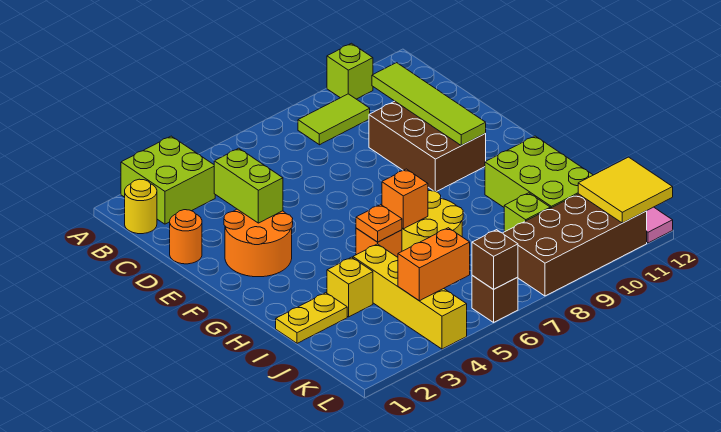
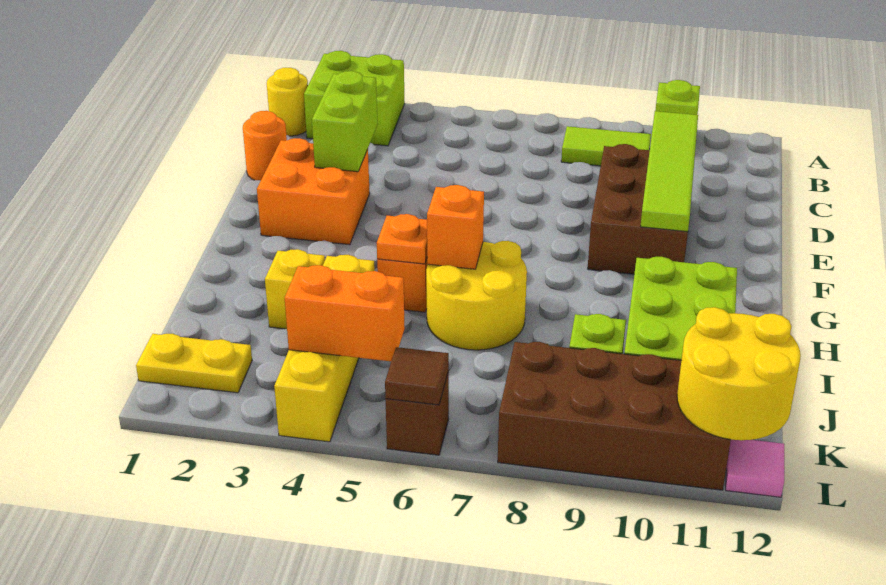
orange round brick E2:F3 level 1 -> orange brick E2:F3 level 1
yellow plate I1:I2 level 1 -> yellow plate K1:K2 level 1
yellow tile K11:L12 level 2 -> yellow round brick K11:L12 level 2
brown brick L6 level 2 -> brown tile L6 level 2

